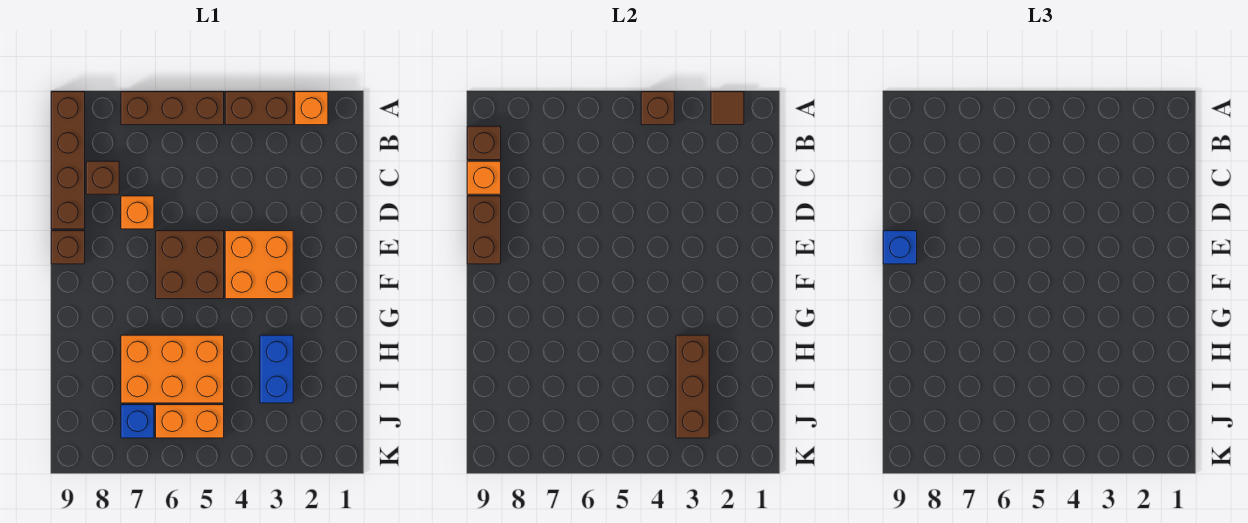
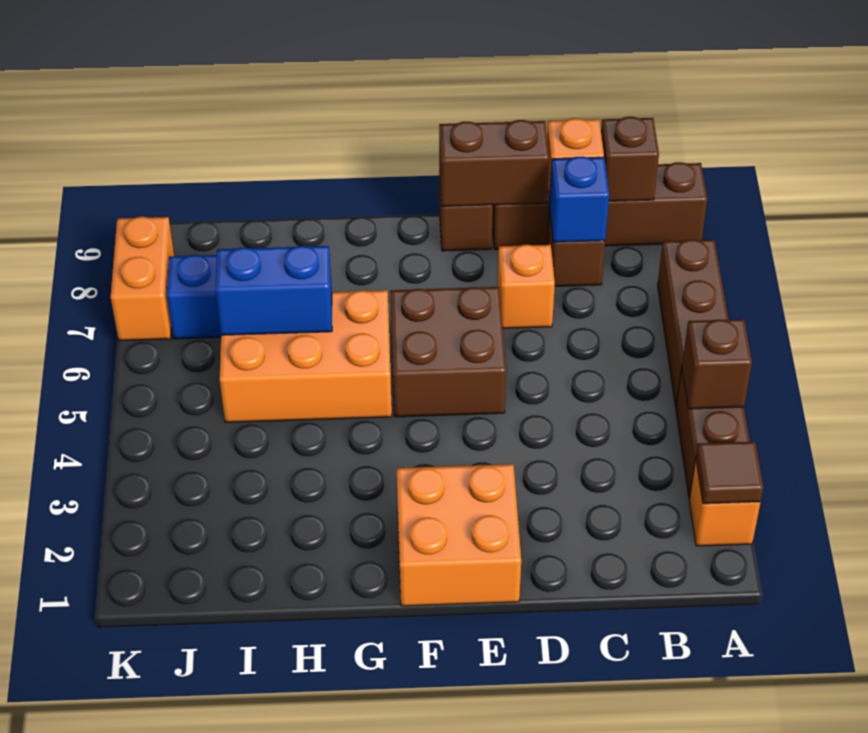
orange brick E3:F4 level 1 -> orange brick E1:F2 level 1
blue brick E9 level 3 -> blue brick C8 level 2
blue brick H3:I3 level 1 -> blue brick H6:I6 level 2
brown brick H3:J3 level 2 -> none
orange brick H5:I7 level 1 -> orange brick G5:I6 level 1
orange brick J5:J6 level 1 -> orange brick K7:K8 level 1

